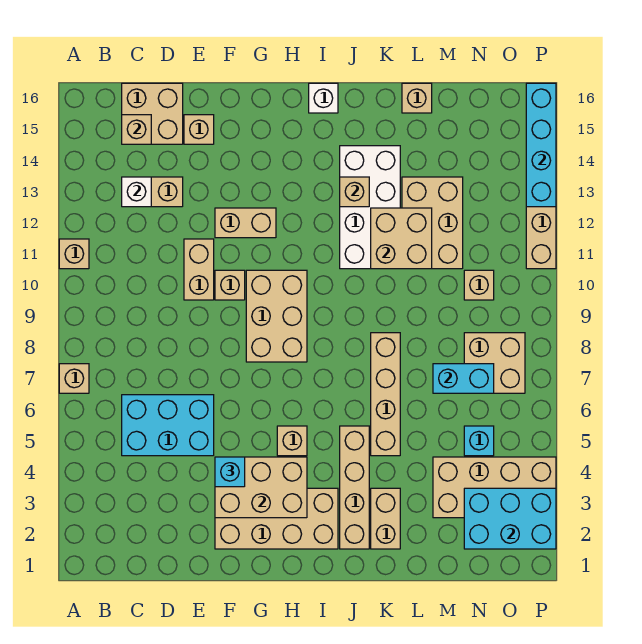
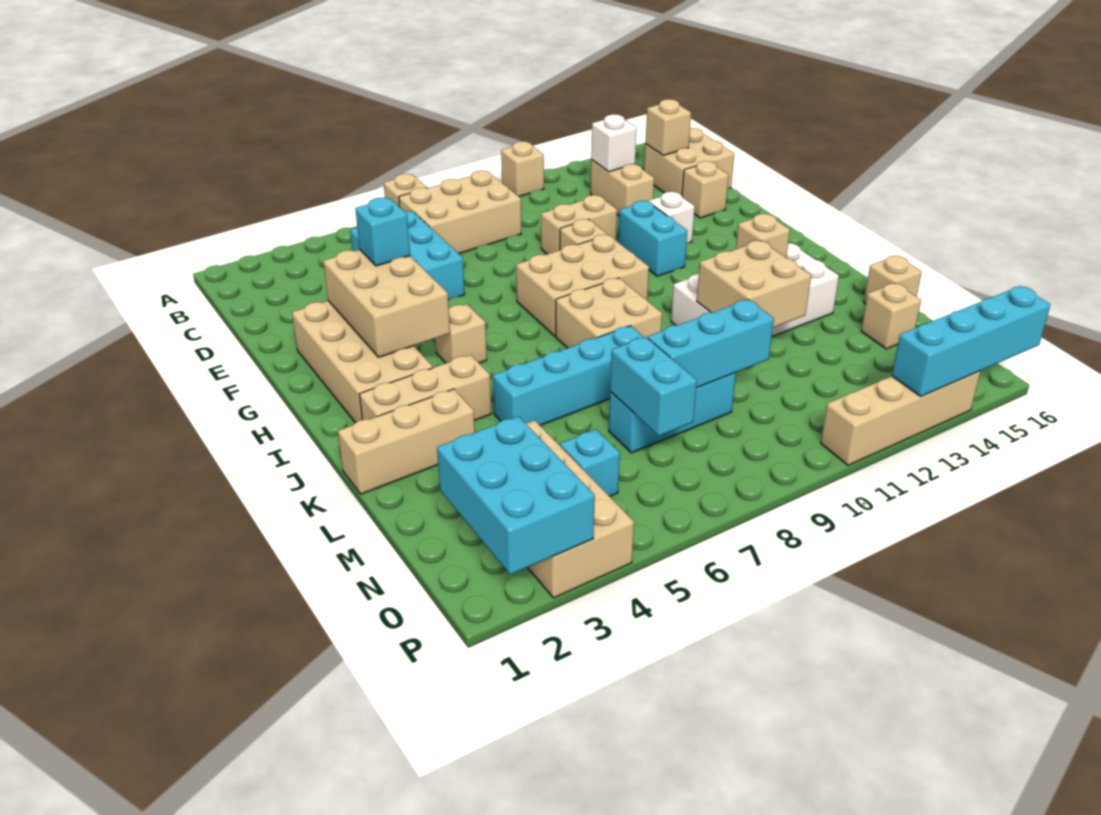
tan brick F12:G12 level 1 -> cyan brick F12:G12 level 1
white brick I16 level 1 -> white brick F13 level 1
tan brick J2:J5 level 1 -> tan brick J2:J4 level 1
tan brick K2:K3 level 1 -> tan brick K1:K3 level 1
tan brick K5:K8 level 1 -> cyan brick K5:K8 level 1
tan brick L11:M13 level 1 -> tan brick B7:C9 level 1
none -> cyan brick M7:M9 level 1
none -> cyan brick M8:M10 level 2
tan brick N7:O8 level 1 -> tan brick I8:J9 level 1
tan brick N10 level 1 -> tan brick M15 level 1

